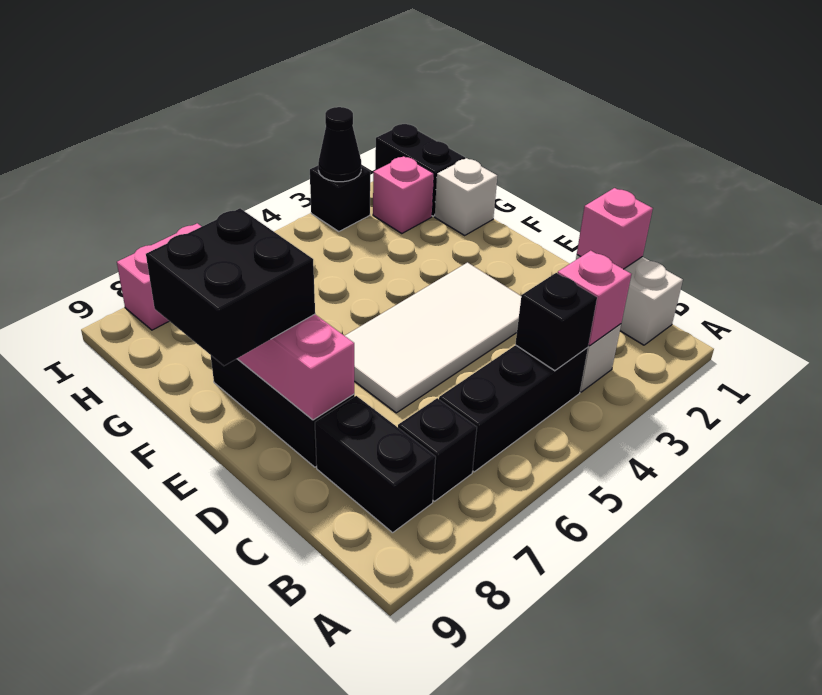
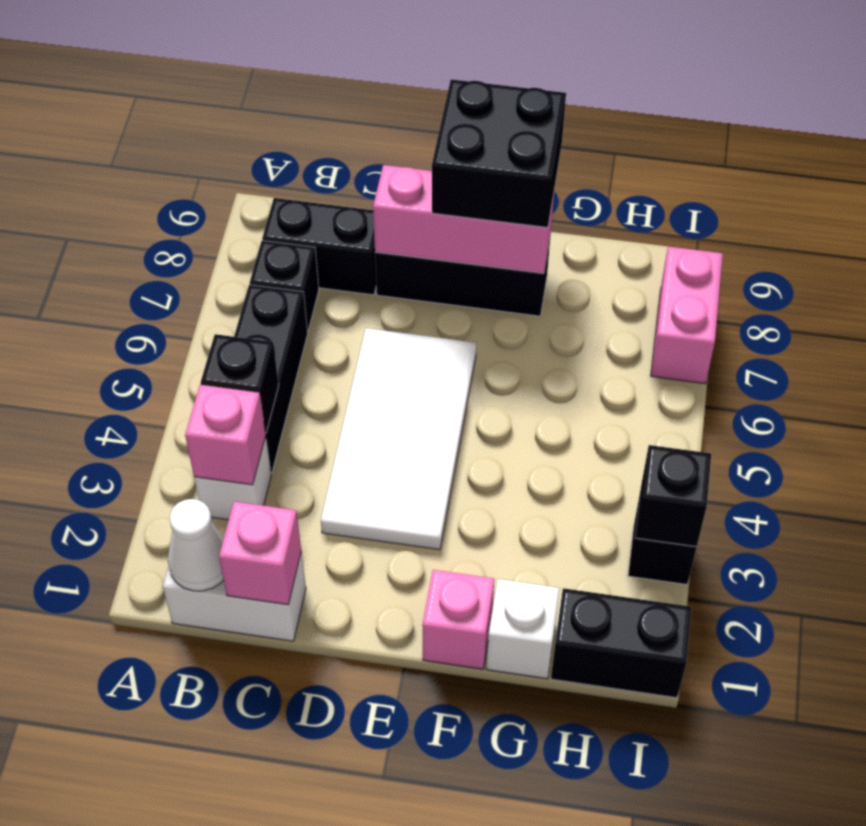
none -> white cone B1 level 2
pink brick H2 level 1 -> pink brick F1 level 1
black cone I3 level 2 -> black brick I3 level 2

